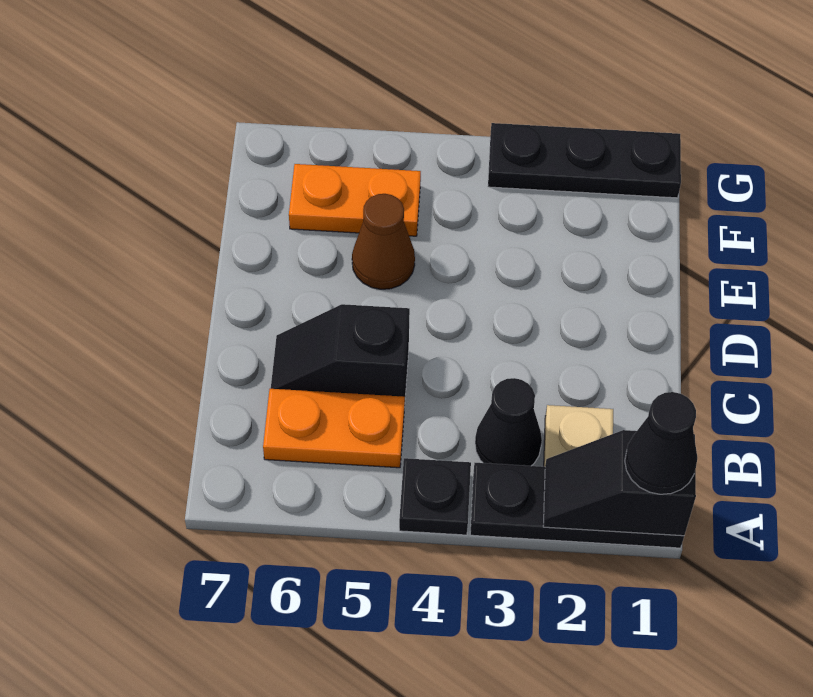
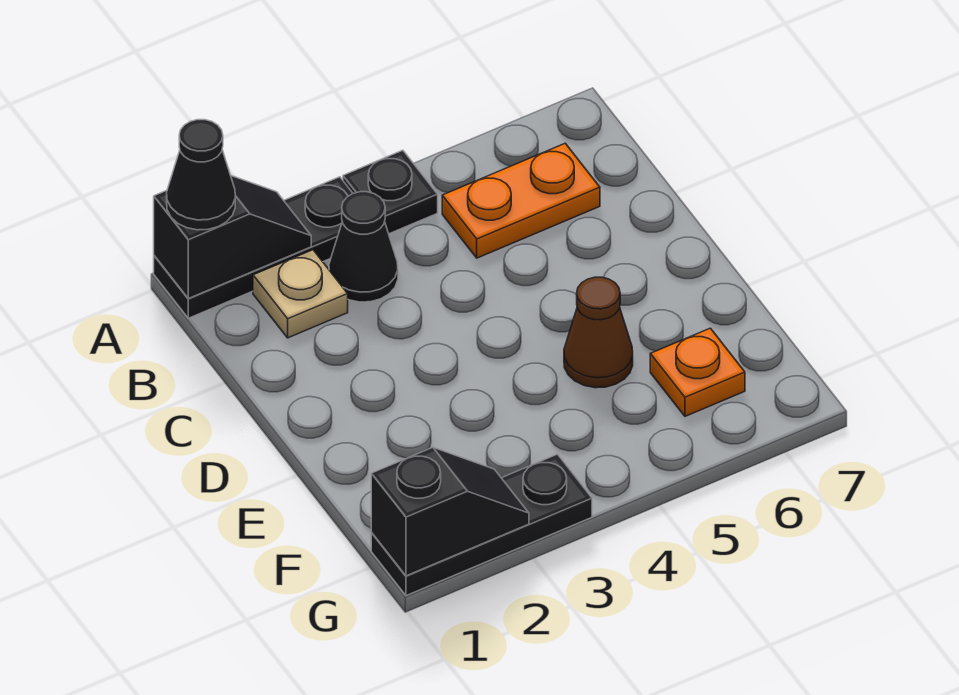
black slope C5:C6 level 1 top 5 -> black slope G1:G2 level 2 top 1
orange plate F5:F6 level 1 -> orange plate F6 level 1

